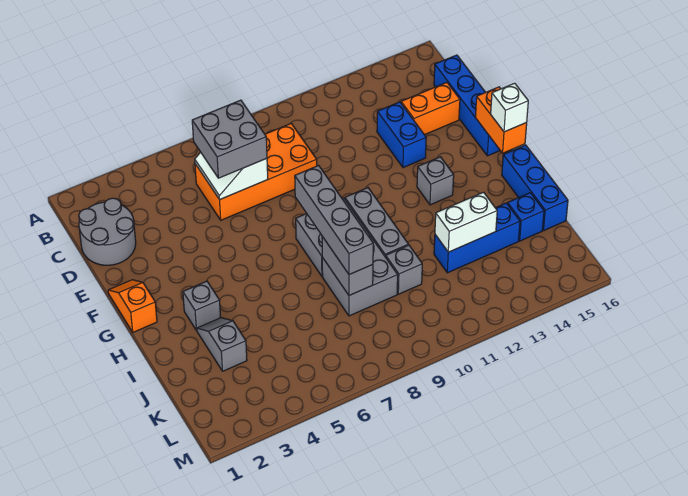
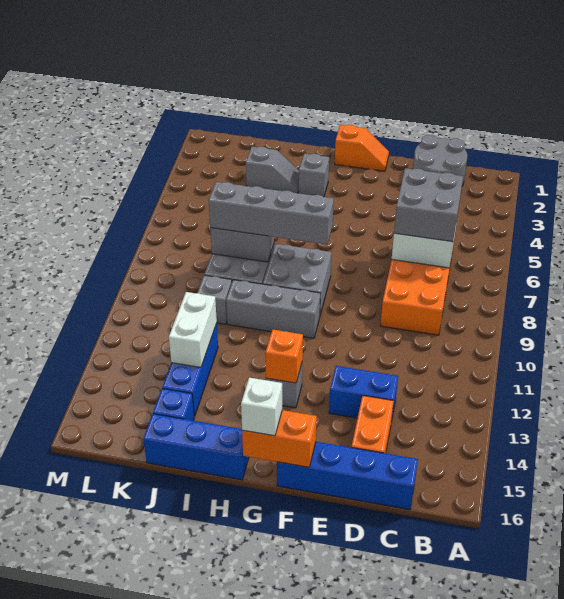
none -> orange brick G13 level 2

